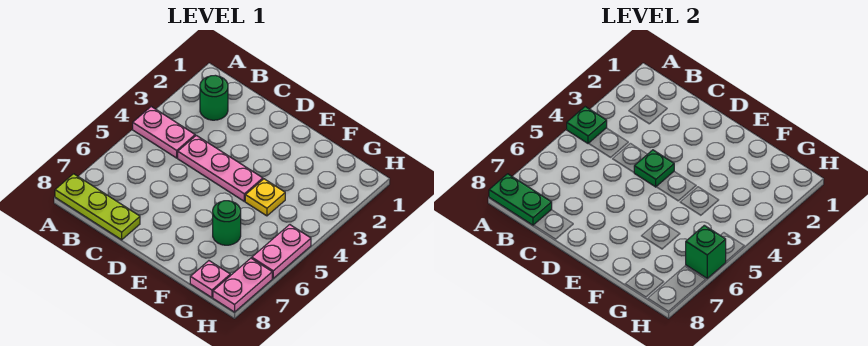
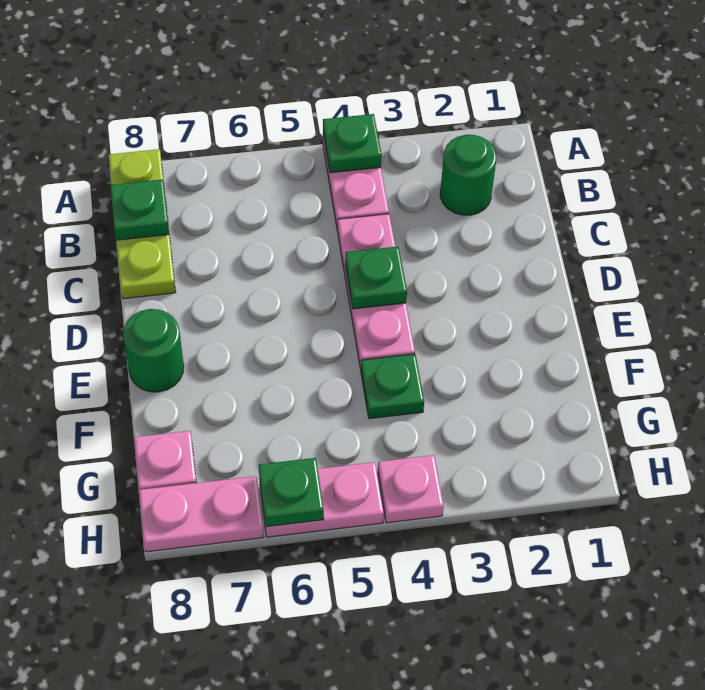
green plate A8:B8 level 2 -> green plate B8 level 2
yellow plate F4 level 1 -> green plate F4 level 1
green round brick F6 level 1 -> green round brick E8 level 1
none -> pink plate H4 level 1
green brick H6 level 2 -> green plate H6 level 2

